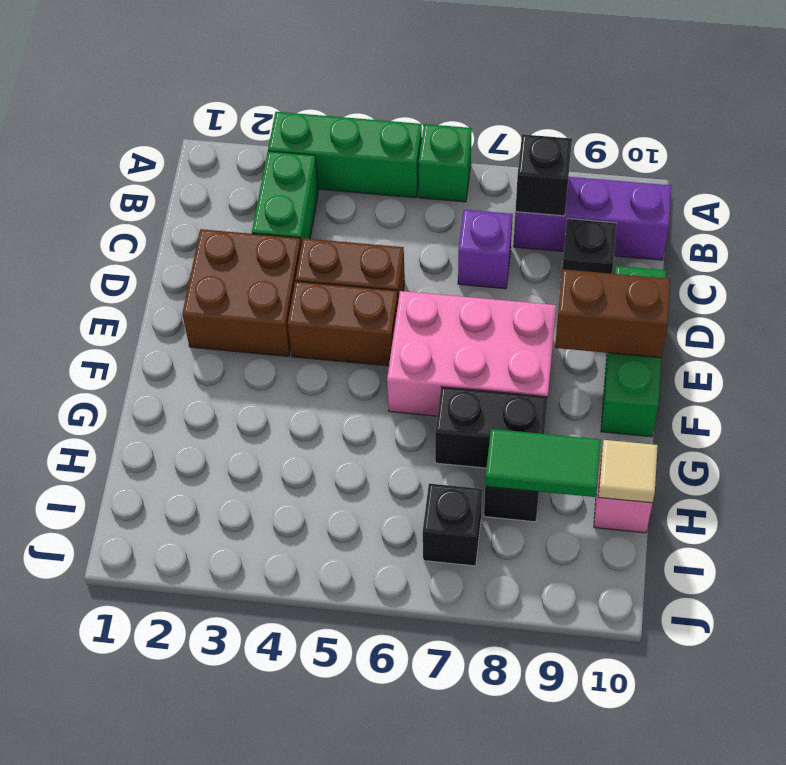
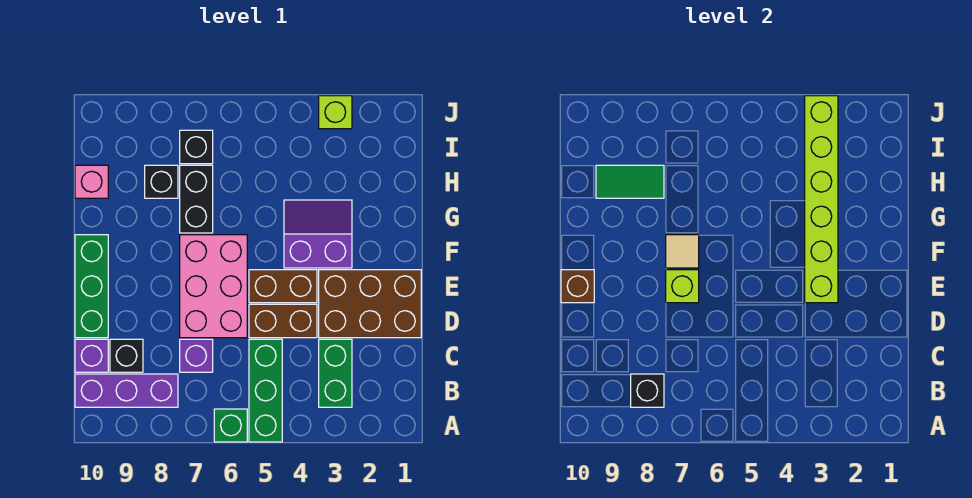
green brick A3:A5 level 1 -> green brick A5:C5 level 1
none -> purple brick C10 level 1
brown brick D2:E3 level 1 -> brown brick D1:E3 level 1
none -> lime brick E3:J3 level 2
pink brick E6:F8 level 1 -> pink brick D6:F7 level 1
none -> lime brick E7 level 2
brown brick E9:E10 level 2 -> brown brick E10 level 2
none -> purple slope F3:G4 level 1 top F
black brick G7:G8 level 1 -> black brick G7:H7 level 1
tan tile H10 level 2 -> tan tile F7 level 2
none -> lime brick J3 level 1

